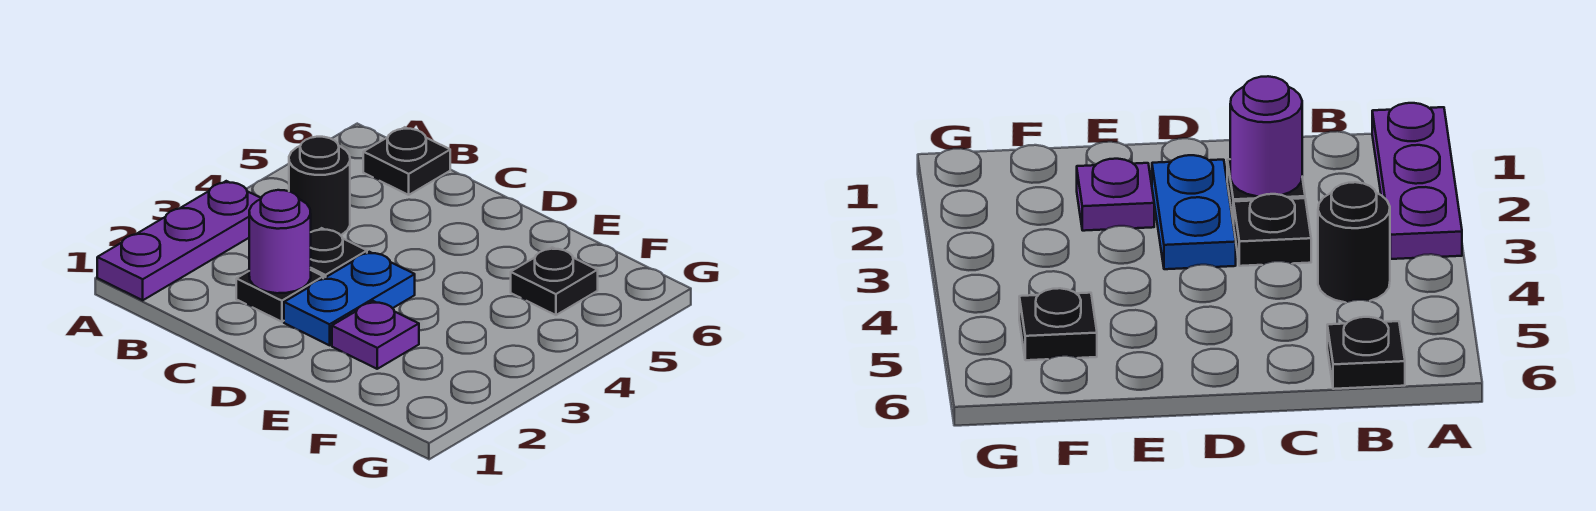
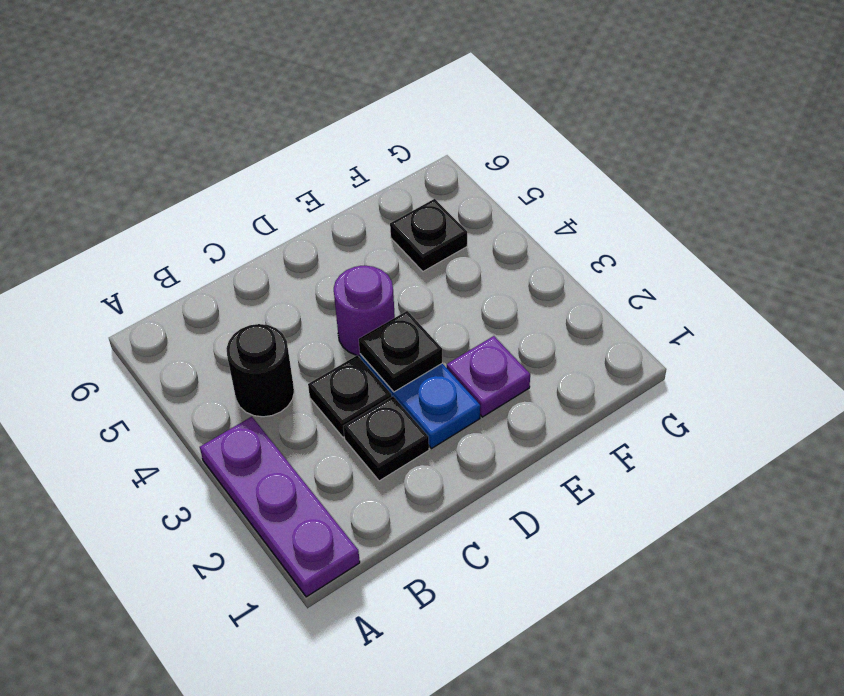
black plate B6 level 1 -> black plate D3 level 2
purple round brick C2 level 2 -> purple round brick D4 level 1

